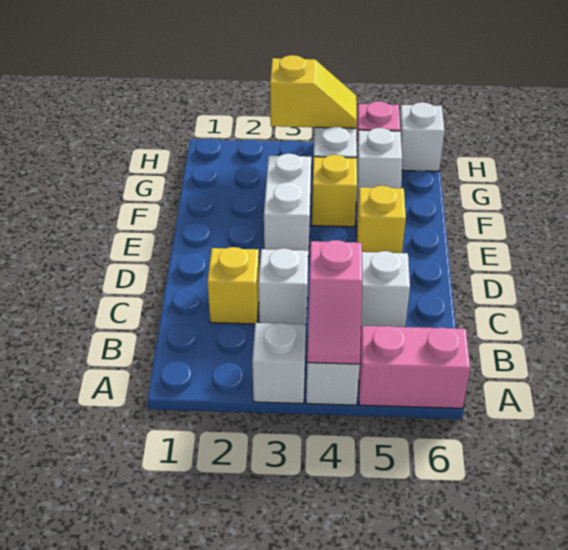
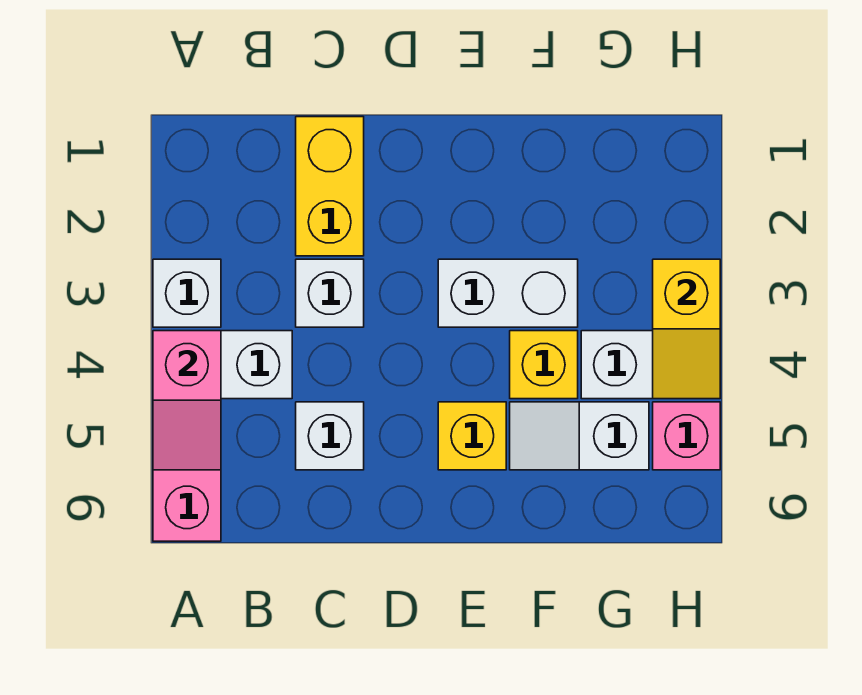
pink slope A4:B4 level 2 top B -> pink slope A4:A5 level 2 top 4
yellow brick C2 level 1 -> yellow brick C1:C2 level 1
white brick H6 level 1 -> none

